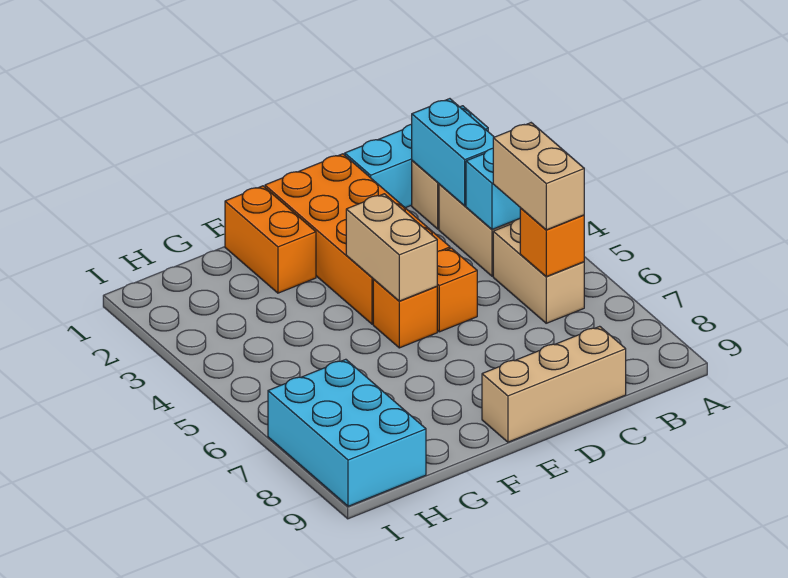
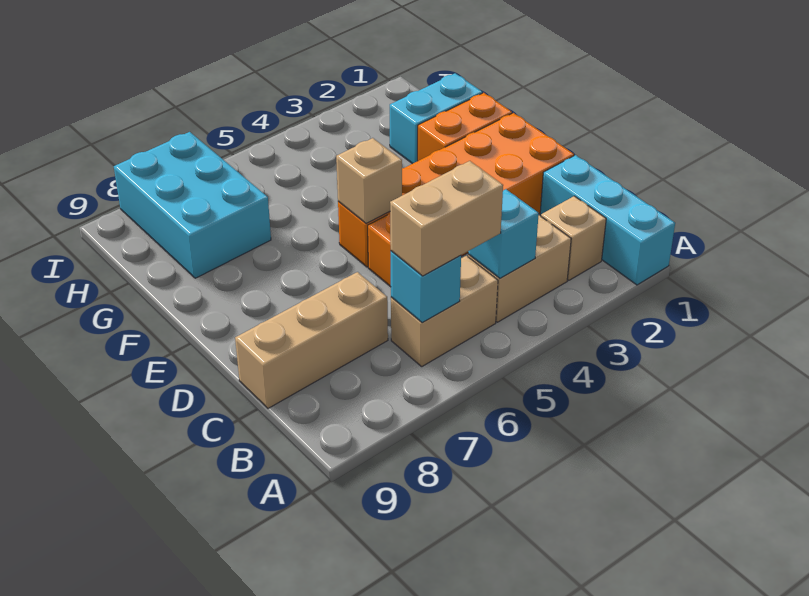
cyan brick B2:B3 level 2 -> cyan brick G1:G2 level 1
orange brick B6 level 2 -> cyan brick B6 level 2
tan brick C9:E9 level 1 -> tan brick C7:C9 level 1
tan brick E4:E5 level 2 -> tan brick E5 level 2
cyan brick H7:I9 level 1 -> cyan brick G7:I8 level 1

